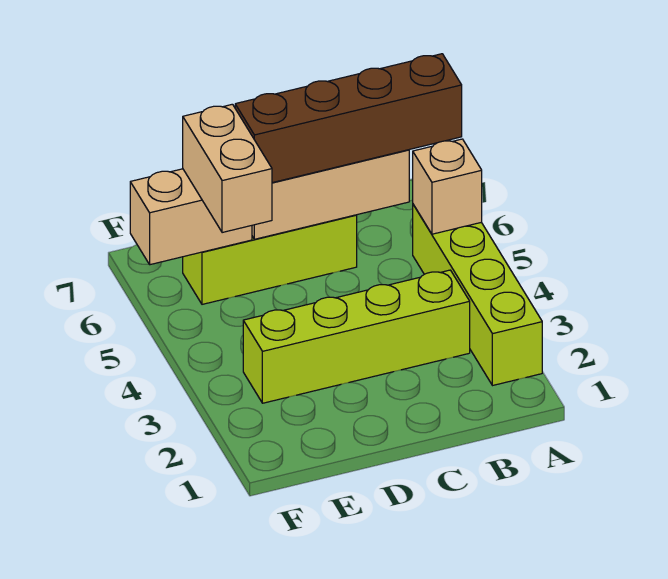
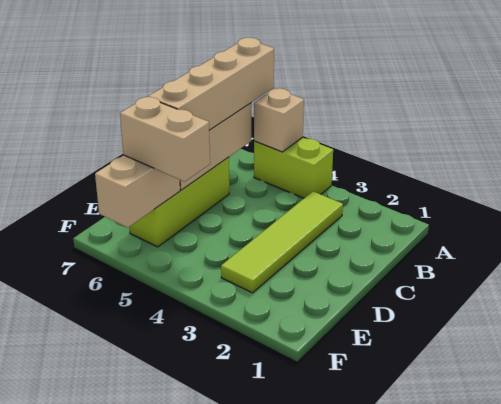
lime brick A2:A5 level 1 -> lime brick A4:A5 level 1
brown brick A6:D6 level 3 -> tan brick A6:D6 level 3
lime brick B3:E3 level 1 -> lime tile B3:E3 level 1

